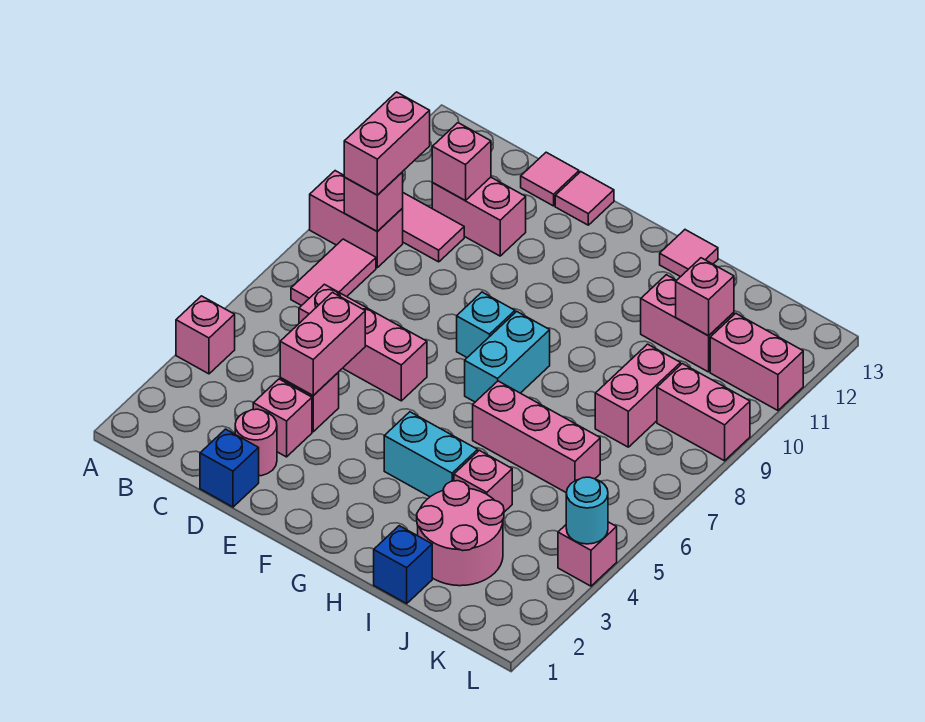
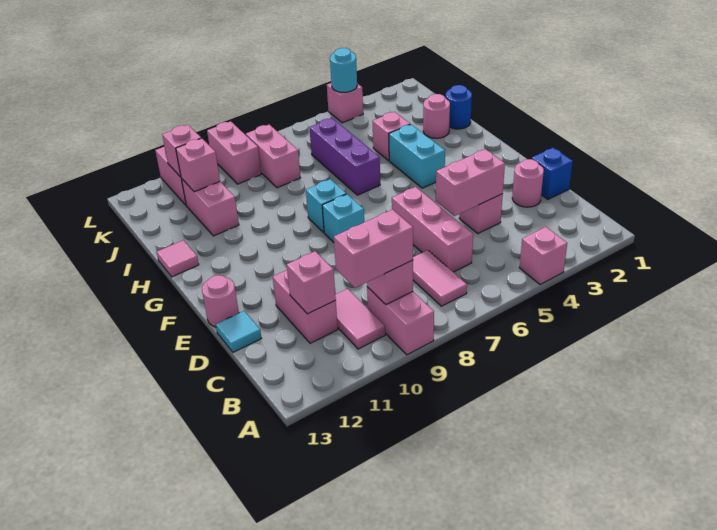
pink tile B7:B8 level 1 -> pink tile B7:C7 level 1
pink brick D3 level 1 -> pink brick K11 level 2
pink tile D13 level 1 -> cyan tile D13 level 1
pink tile E13 level 1 -> pink round brick E13 level 1
cyan brick G7:G8 level 1 -> cyan brick G8 level 1
pink brick H6:J6 level 1 -> purple brick H6:J6 level 1
blue brick I1 level 1 -> blue round brick I1 level 1
pink round brick I2:J3 level 1 -> pink round brick I2 level 1
pink brick J8:J9 level 1 -> pink brick J8:K8 level 1

